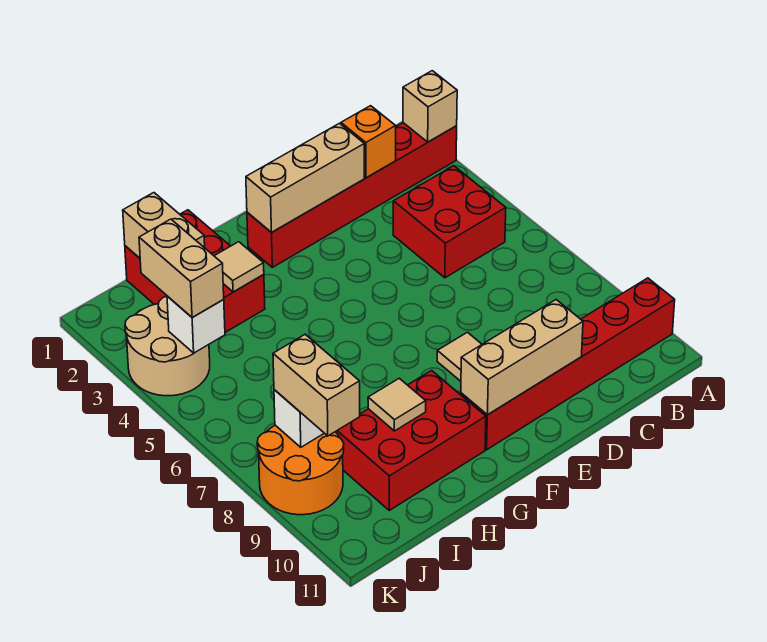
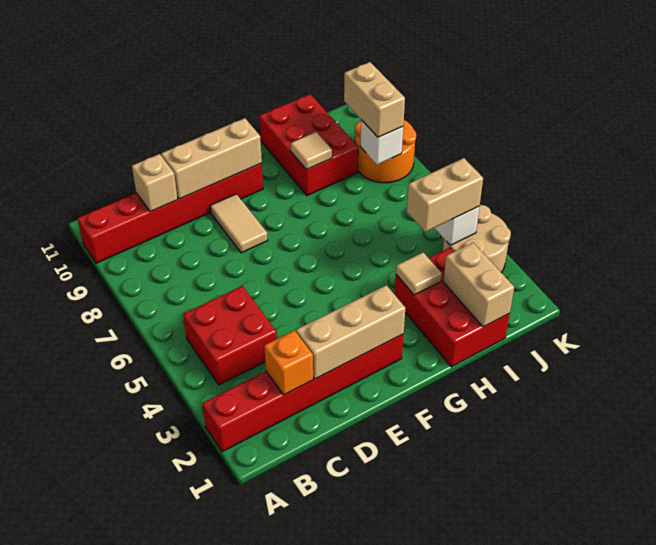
tan brick A2 level 2 -> tan brick C10 level 2
red brick G9:I10 level 1 -> red brick H9:I11 level 1
tan brick J3:J4 level 3 -> tan brick I4:J4 level 3

